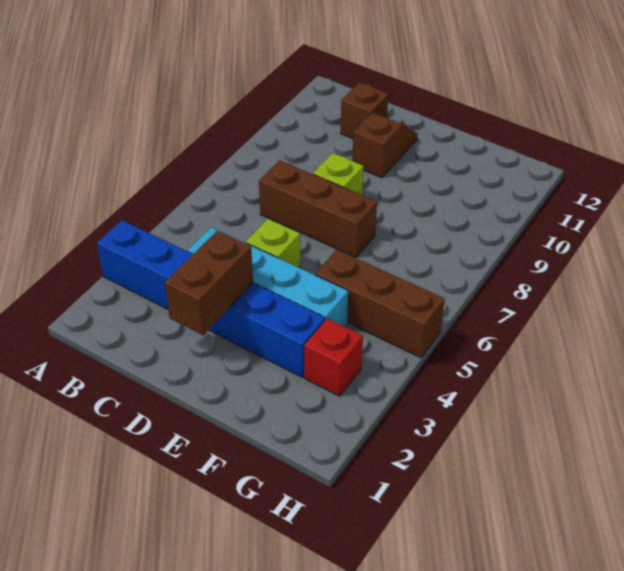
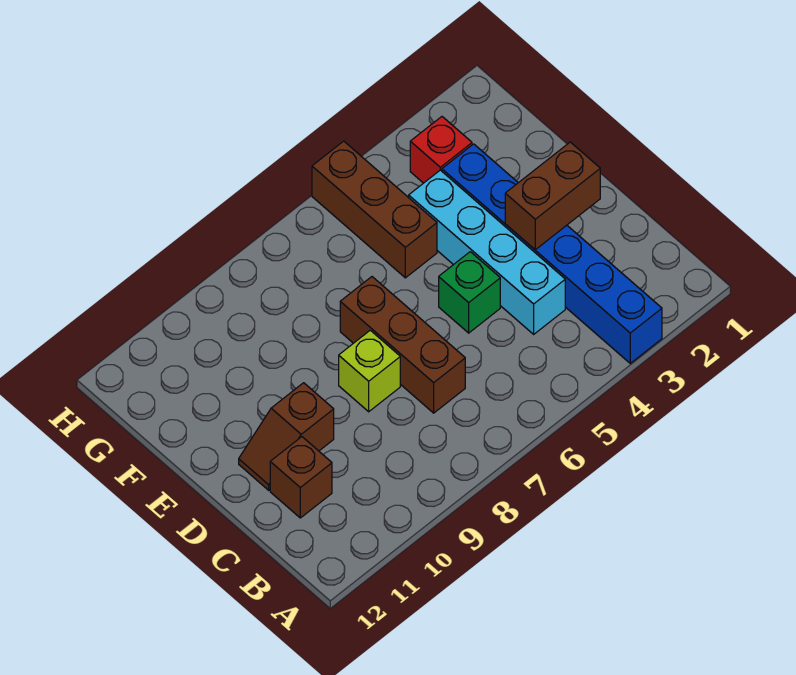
lime brick D5 level 1 -> green brick D5 level 1

